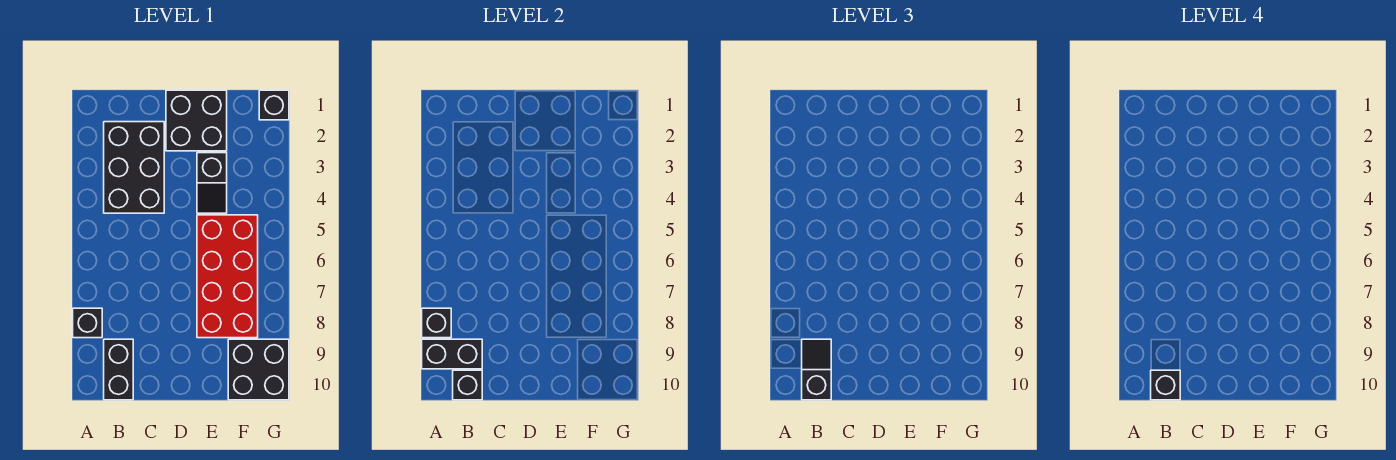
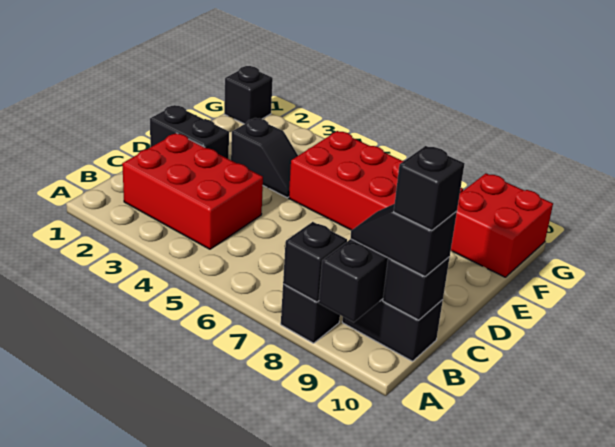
black brick B2:C4 level 1 -> red brick B2:C4 level 1
black brick D1:E2 level 1 -> black brick D1:D2 level 1
black brick F9:G10 level 1 -> red brick F9:G10 level 1

